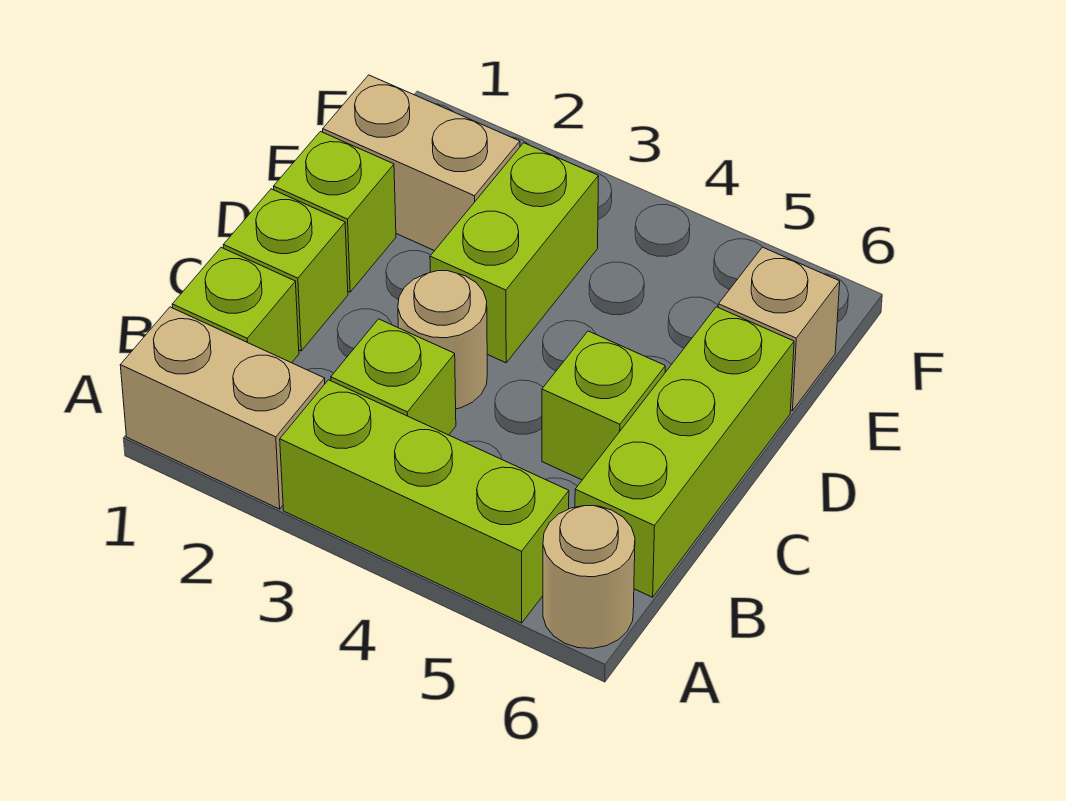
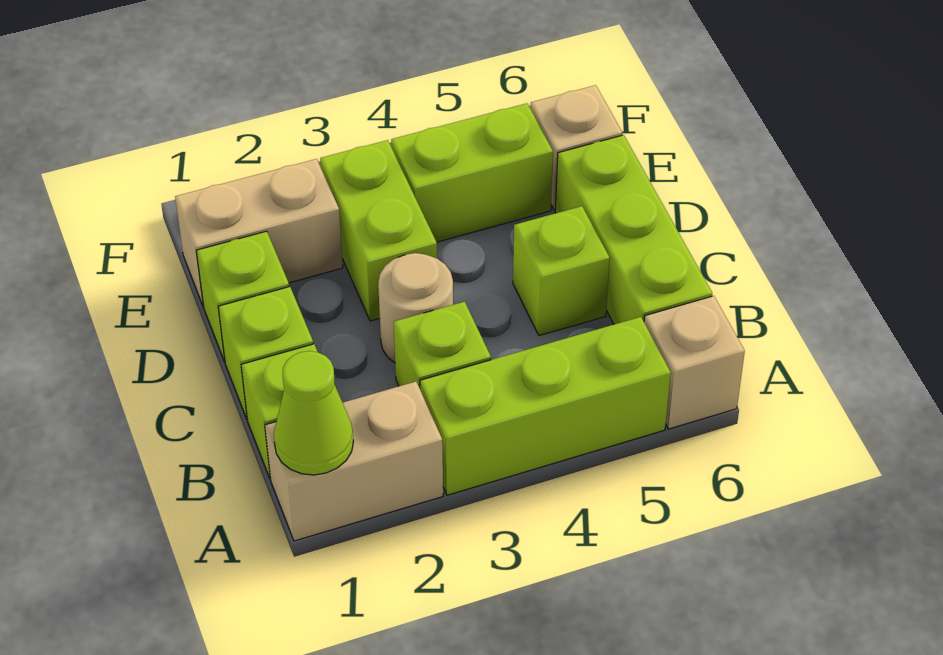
none -> lime cone A1 level 2
tan round brick A6 level 1 -> tan brick A6 level 1
none -> lime brick E4:E5 level 1

